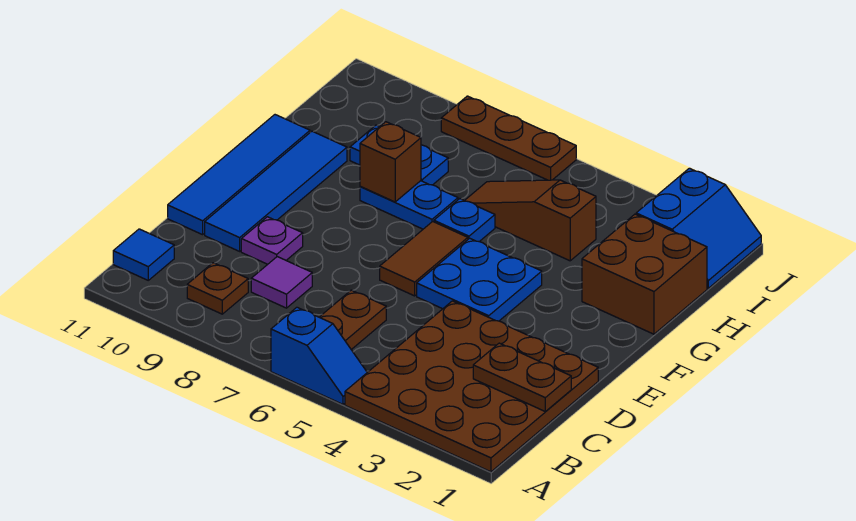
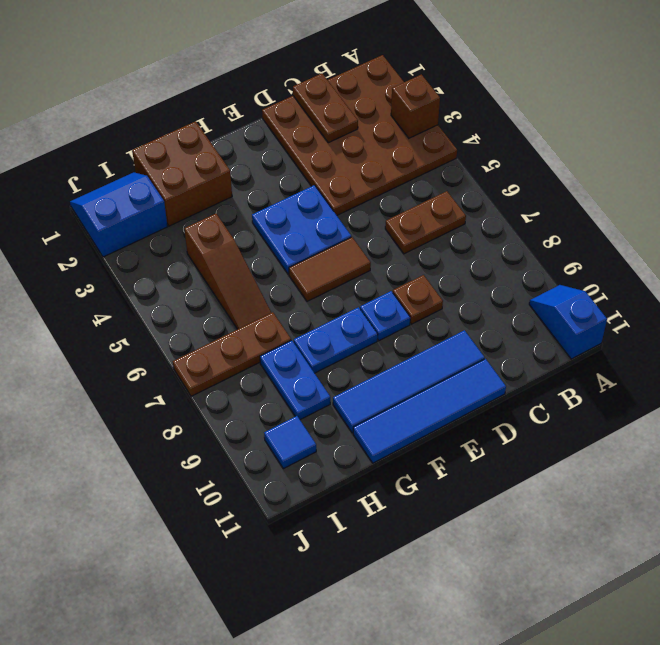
blue slope A5:A6 level 1 top 6 -> blue slope A10:A11 level 1 top 11
brown plate B9 level 1 -> brown plate D8 level 1
blue tile B11 level 1 -> blue tile I10 level 1
purple tile C8 level 1 -> none
purple plate D9 level 1 -> none
blue plate G6 level 1 -> blue plate E8 level 1
blue plate G7:G8 level 1 -> blue plate F8:G8 level 1
brown brick G8 level 2 -> brown brick A3 level 2
brown plate J6:J8 level 1 -> brown plate H7:J7 level 1

